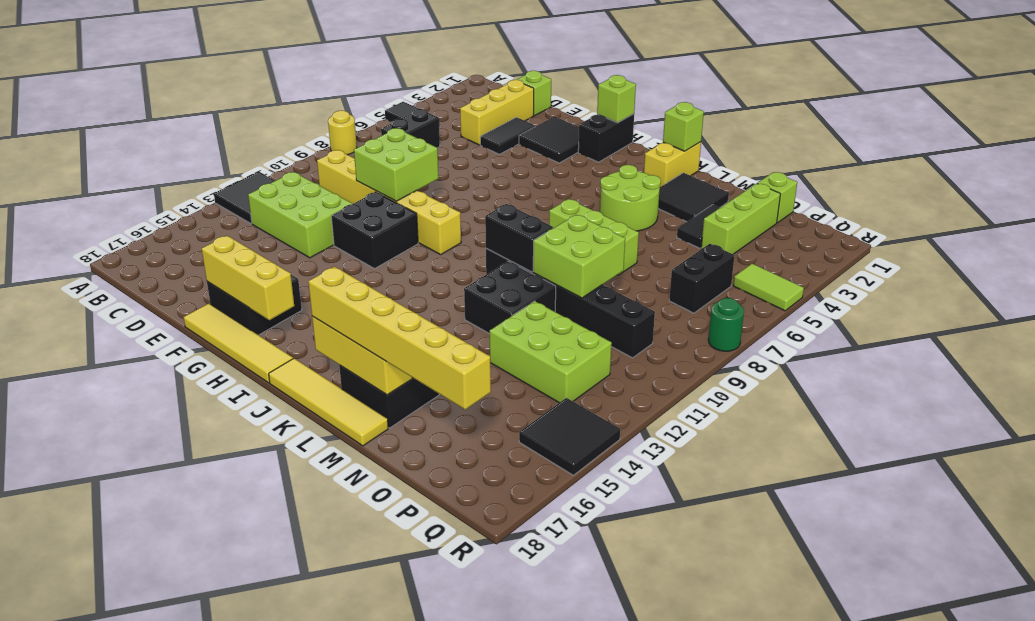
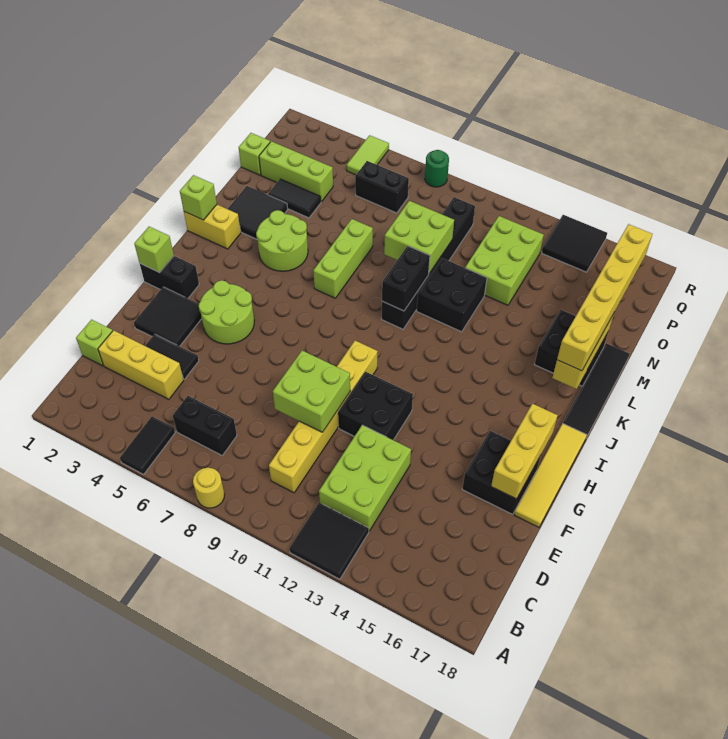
none -> lime round brick G4:H5 level 1
yellow tile J18:M18 level 1 -> black tile J18:M18 level 1

